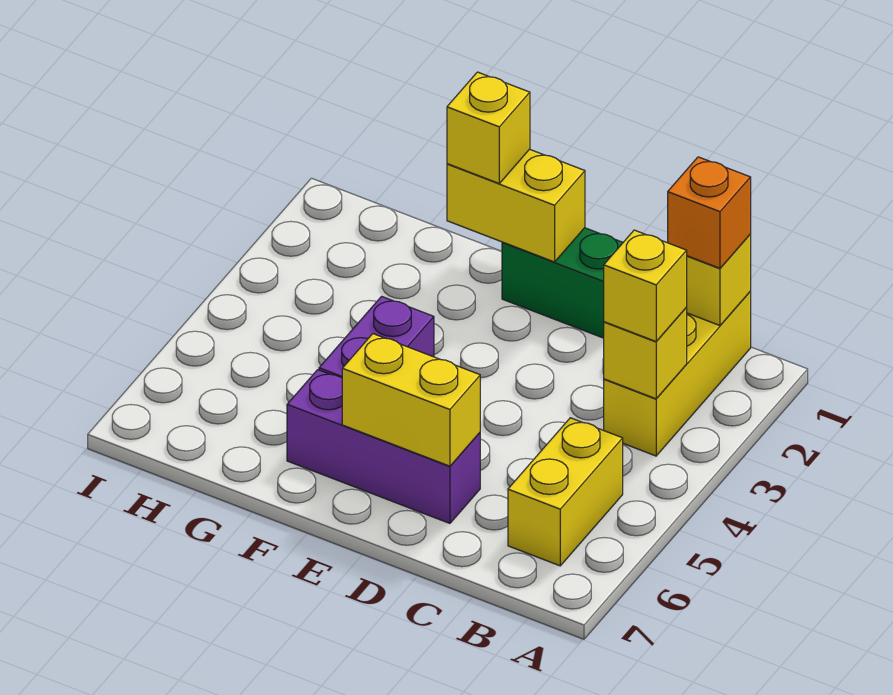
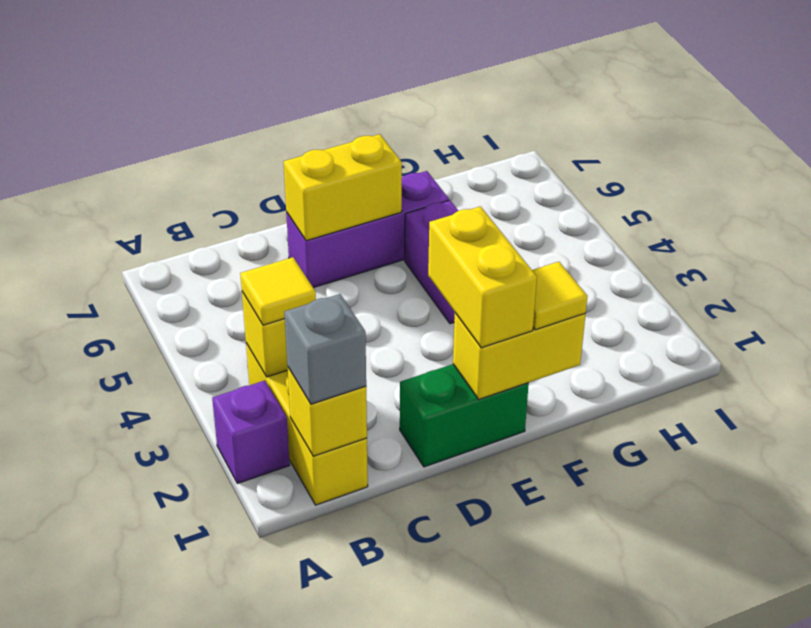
none -> purple brick A2 level 1
orange brick B1 level 3 -> grey brick B1 level 3
yellow brick B3 level 3 -> yellow tile B3 level 3
yellow brick B5:B6 level 1 -> yellow brick E1:E2 level 3
yellow brick F1 level 3 -> yellow tile F1 level 3

